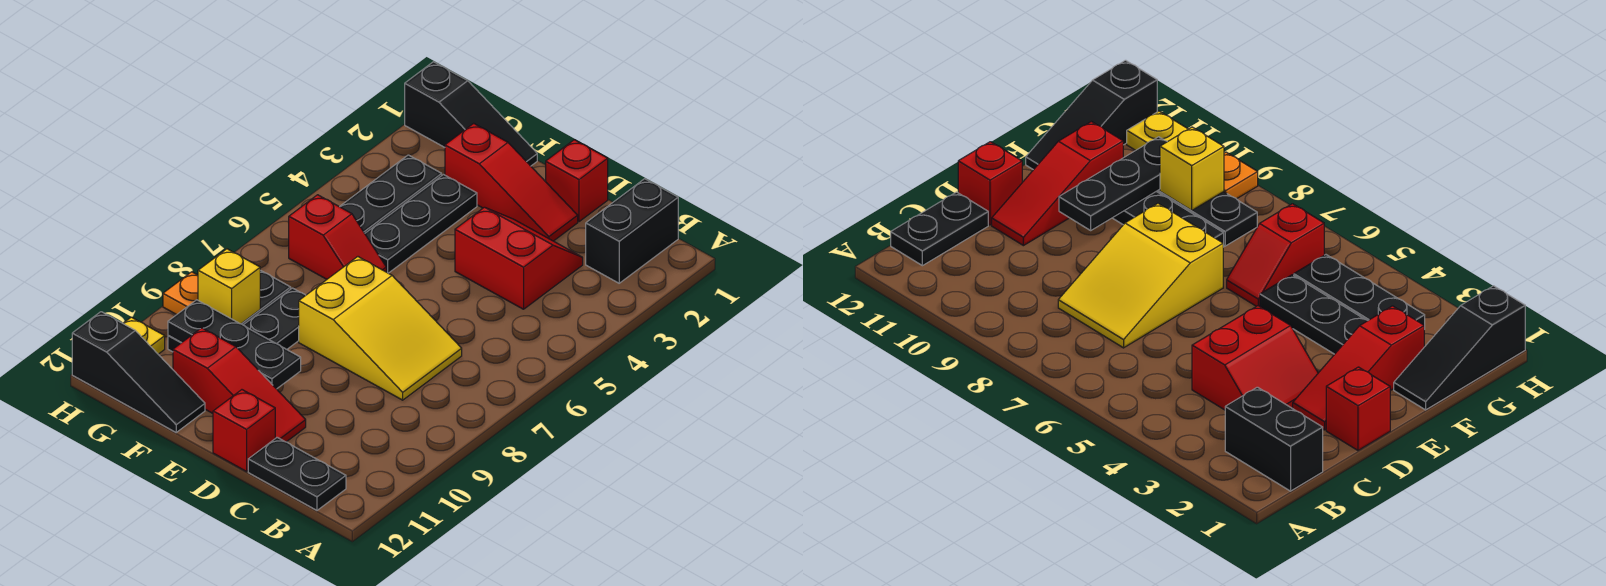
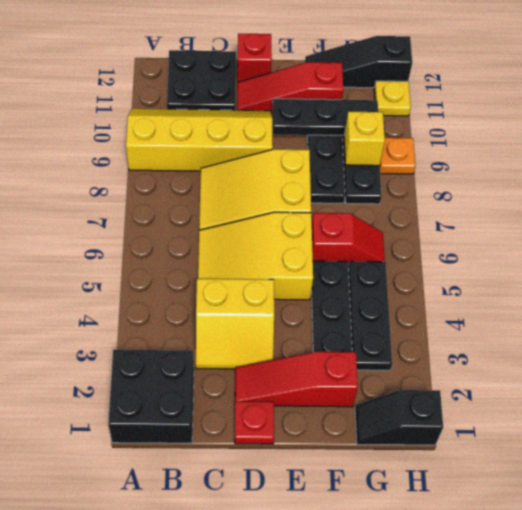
none -> yellow slope A9:D10 level 1 top 9
black brick B1:B2 level 1 -> black brick A1:B2 level 1
black plate B12:C12 level 1 -> black plate B11:C12 level 1
red slope C3:D4 level 1 top 4 -> yellow slope C3:D4 level 1 top 4
none -> yellow slope C5:E6 level 1 top E
red brick D1 level 1 -> red plate D1 level 1
black slope F1:H1 level 1 top H -> black slope G1:H1 level 1 top H
red slope F6:G6 level 1 top G -> red slope F6:G6 level 1 top F

